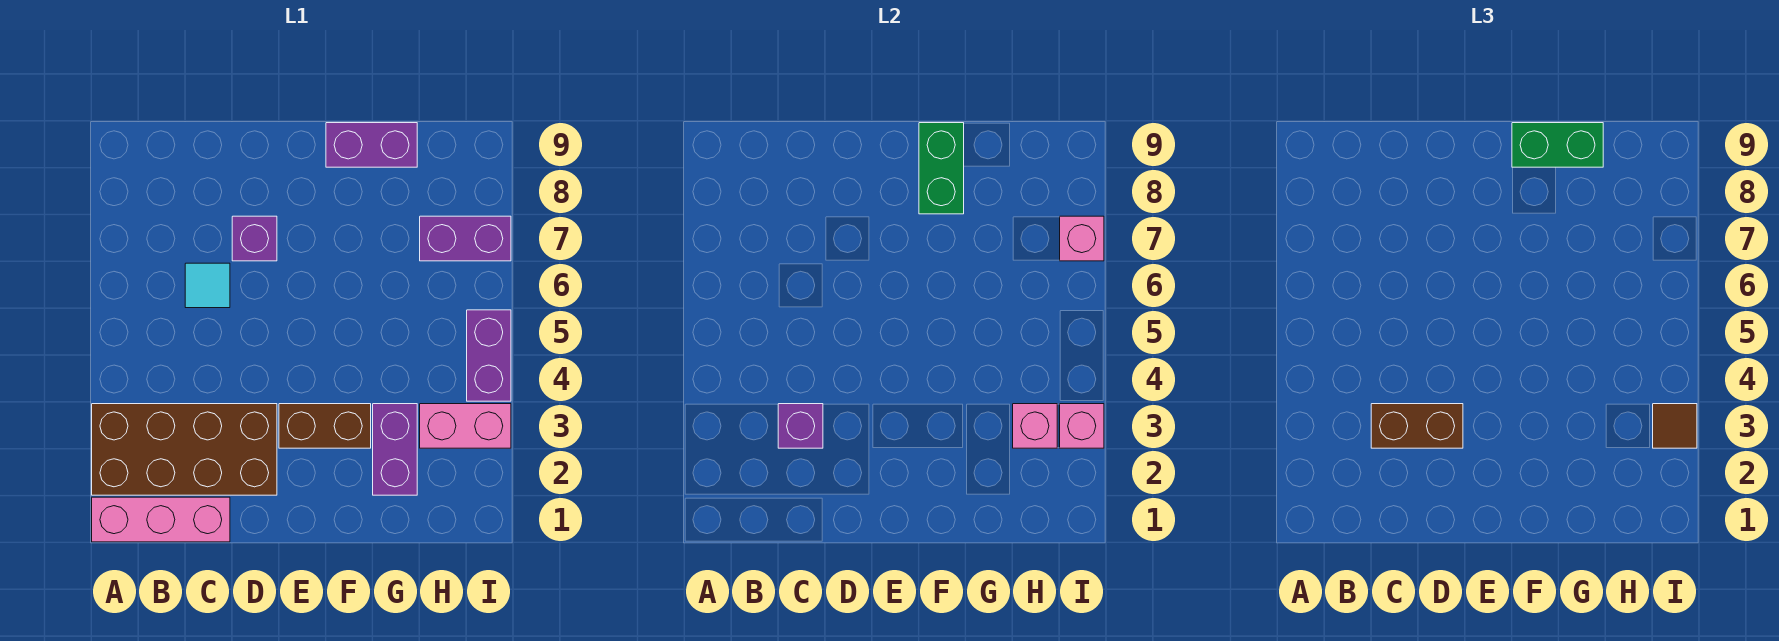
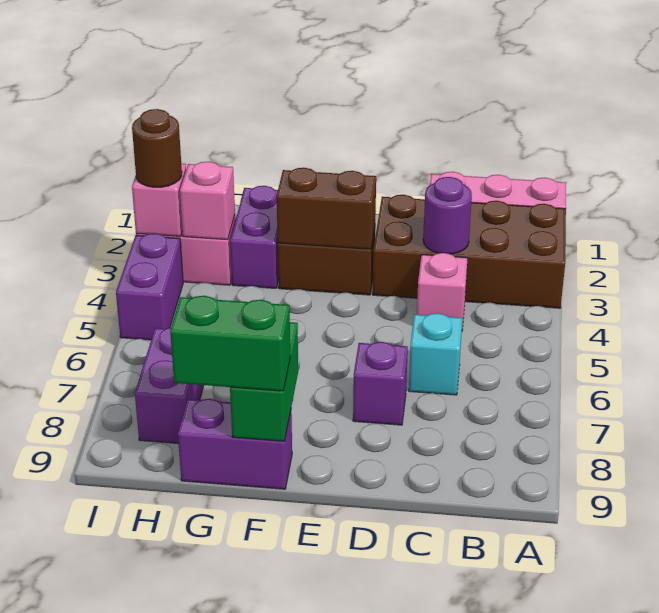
purple brick C3 level 2 -> purple round brick C3 level 2
brown brick C3:D3 level 3 -> brown brick E3:F3 level 2
cyan tile C6 level 1 -> cyan brick C6 level 1
purple brick H7:I7 level 1 -> purple brick H7:H8 level 1
brown tile I3 level 3 -> brown round brick I3 level 3
pink brick I7 level 2 -> pink brick C4 level 1

